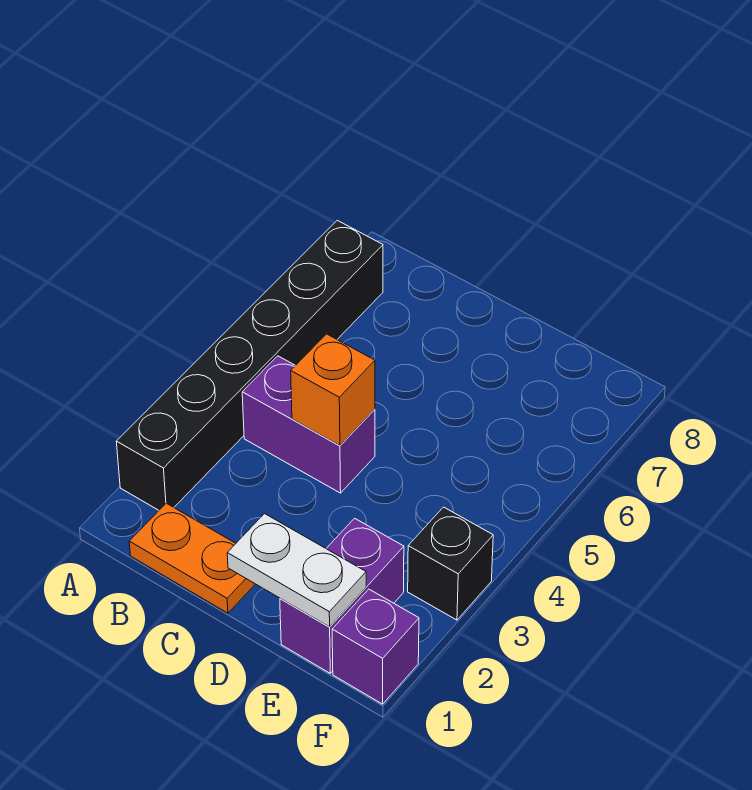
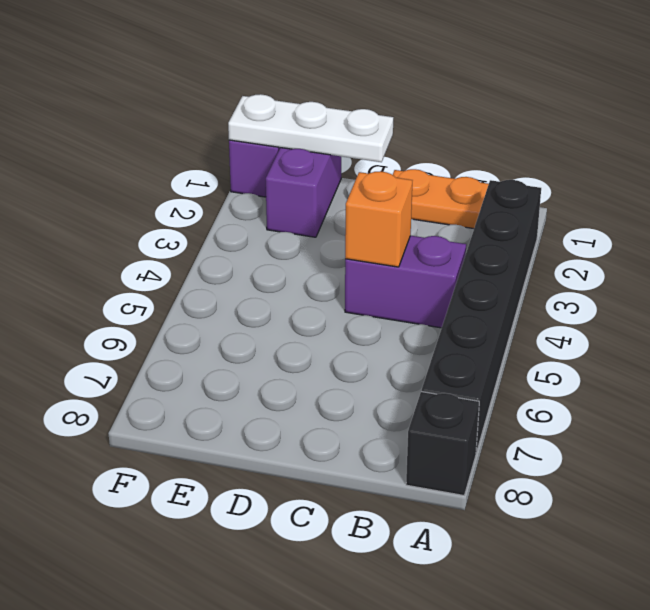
white plate D1:E1 level 2 -> white plate D1:F1 level 2
black brick F3 level 1 -> black brick A8 level 1

